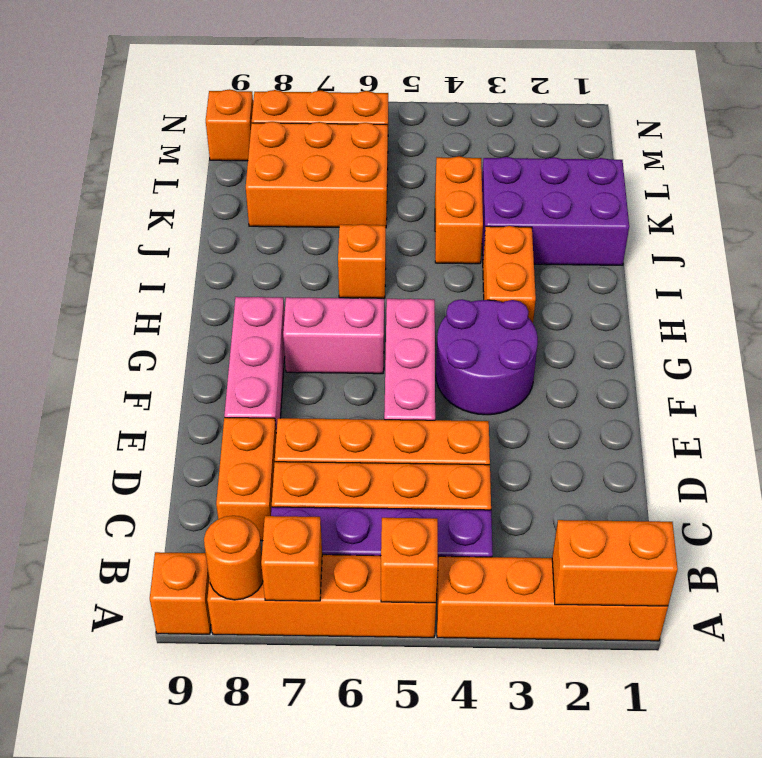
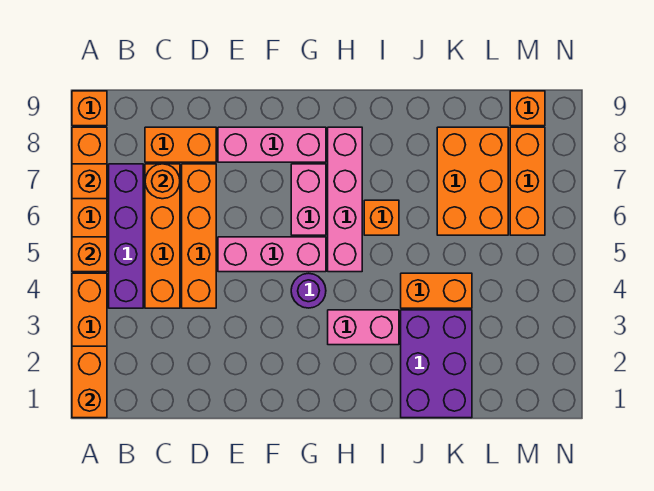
orange round brick A8 level 2 -> orange round brick C7 level 2
purple round brick F3:G4 level 1 -> purple round brick G4 level 1
orange brick H3:I3 level 1 -> pink brick H3:I3 level 1
none -> pink brick H5:H8 level 1

